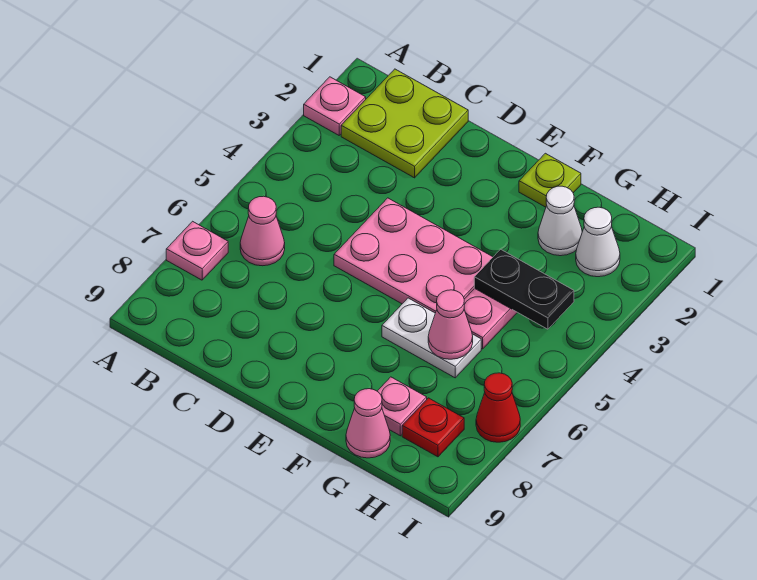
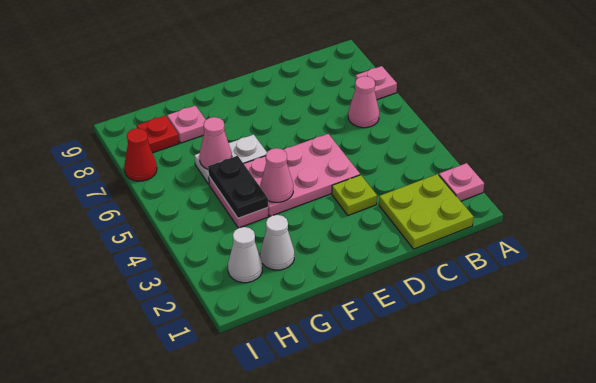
lime plate F1 level 1 -> lime plate D3 level 1
black plate G4:H4 level 2 -> black plate G4:G5 level 2
pink cone G9 level 1 -> pink cone F4 level 2

